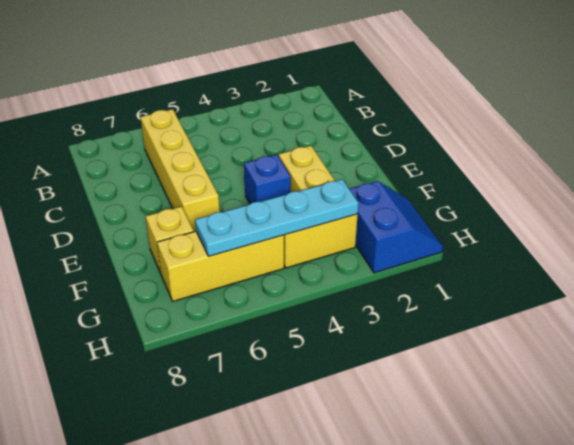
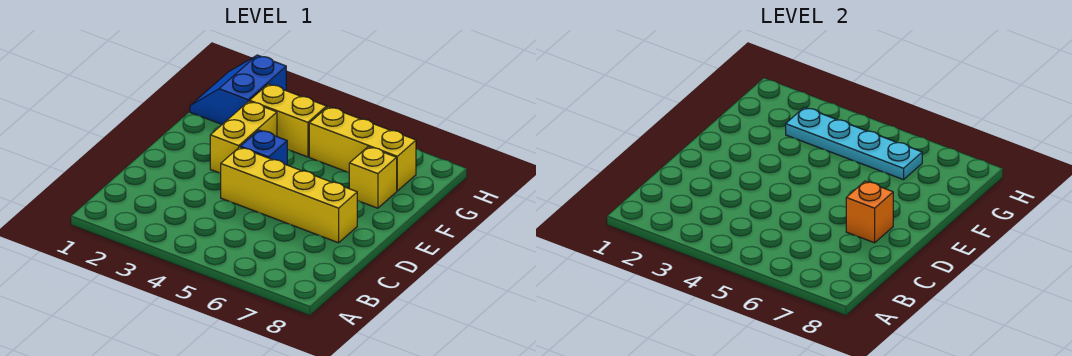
yellow brick B6:E6 level 1 -> yellow brick D4:D7 level 1
none -> orange brick D7 level 2

